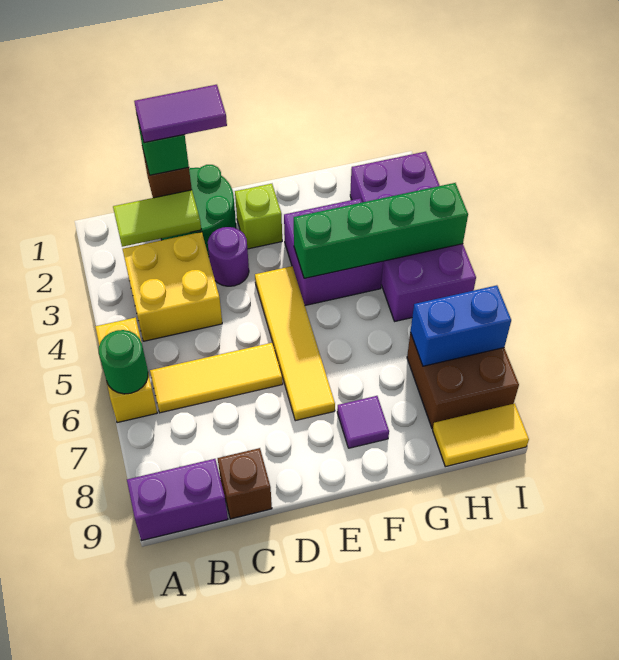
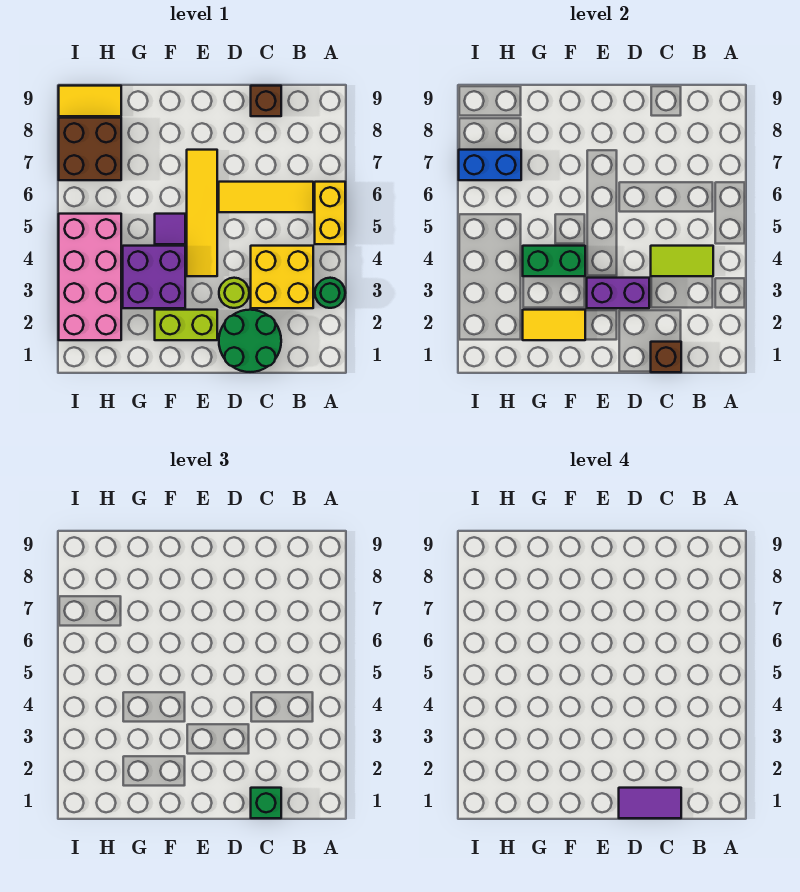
green round brick A6 level 2 -> green round brick A3 level 1
purple brick A9:B9 level 1 -> purple brick D3:E3 level 2
lime tile B2:C2 level 2 -> lime tile B4:C4 level 2
purple round brick D3 level 1 -> lime round brick D3 level 1
lime brick E2 level 1 -> lime brick E2:F2 level 1
none -> yellow tile F2:G2 level 2
green brick F4:I4 level 2 -> green brick F4:G4 level 2
purple tile F8 level 1 -> purple tile F5 level 1
purple brick H2:I5 level 1 -> pink brick H2:I5 level 1

